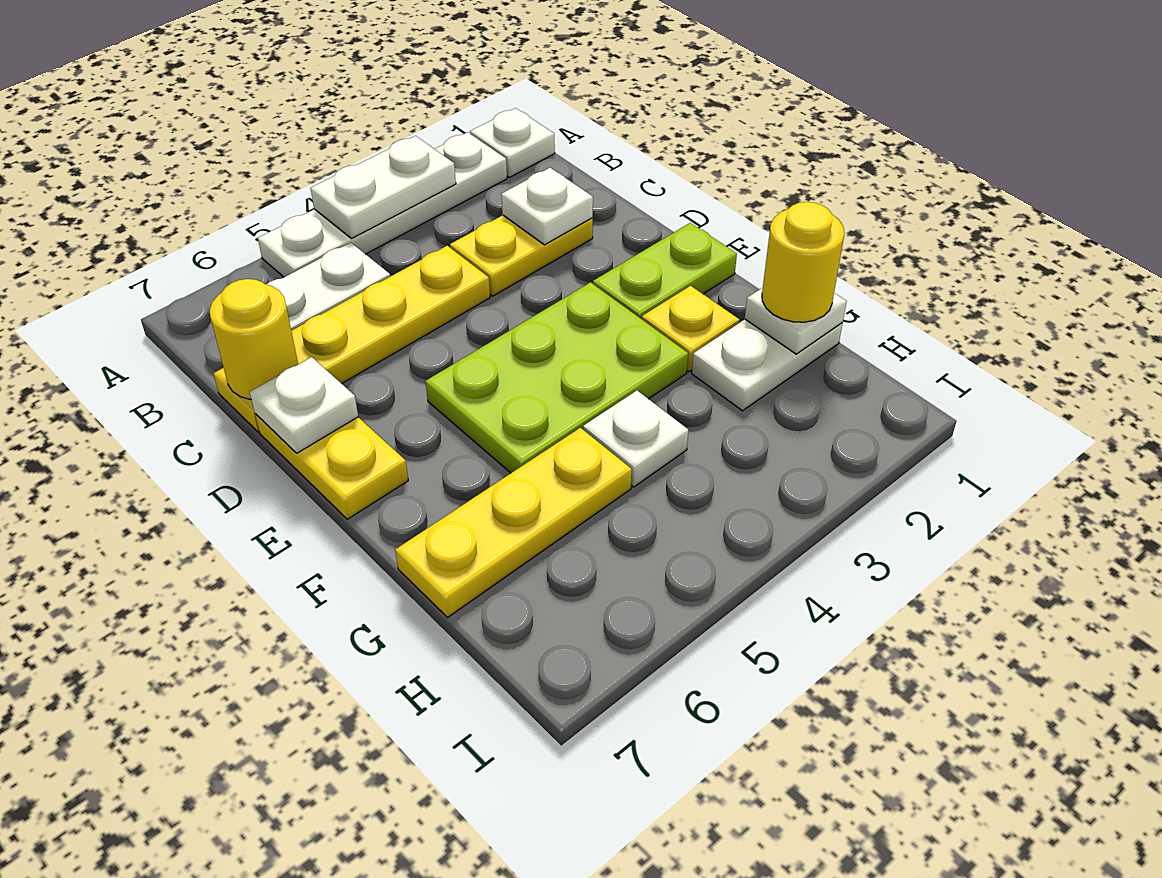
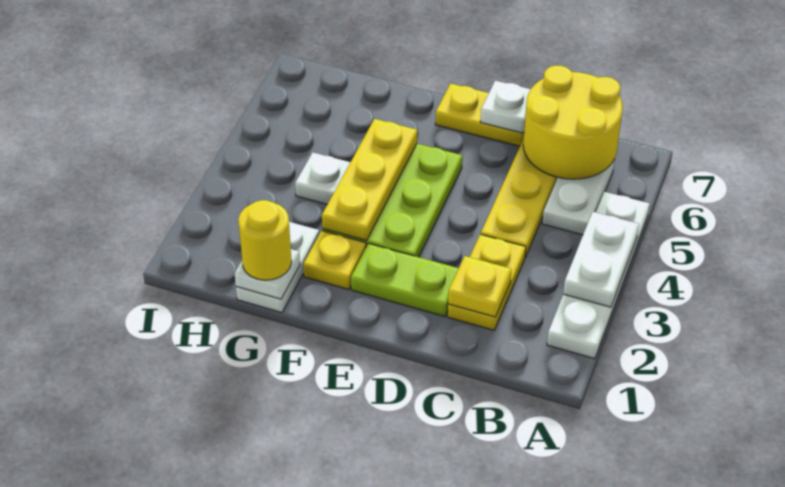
white plate A1 level 1 -> none
white plate C2 level 2 -> yellow plate C2 level 2
yellow round brick C7 level 2 -> yellow round brick B6:C7 level 2
lime plate E1:E2 level 1 -> lime plate D2:E2 level 1
yellow plate G5:G7 level 1 -> yellow plate F3:F5 level 2

